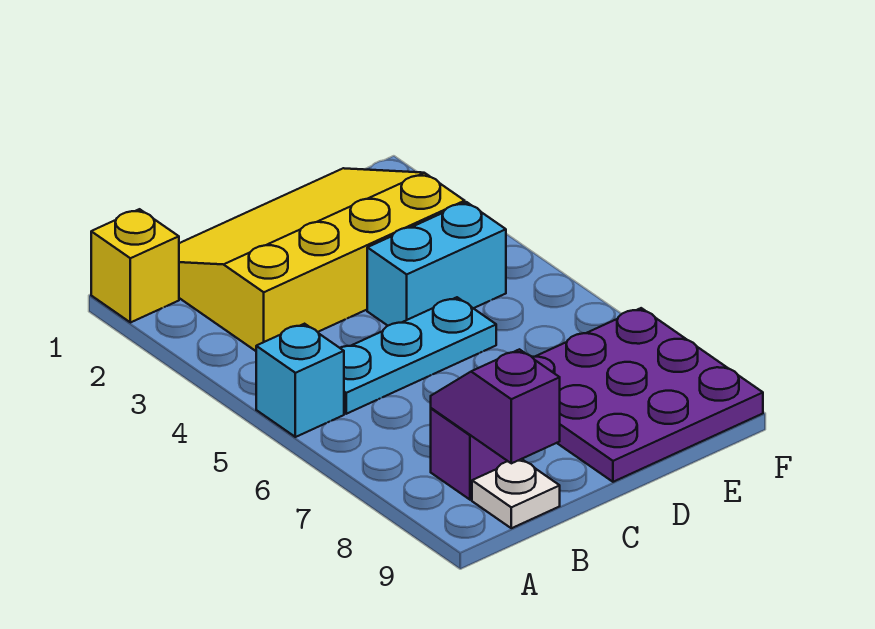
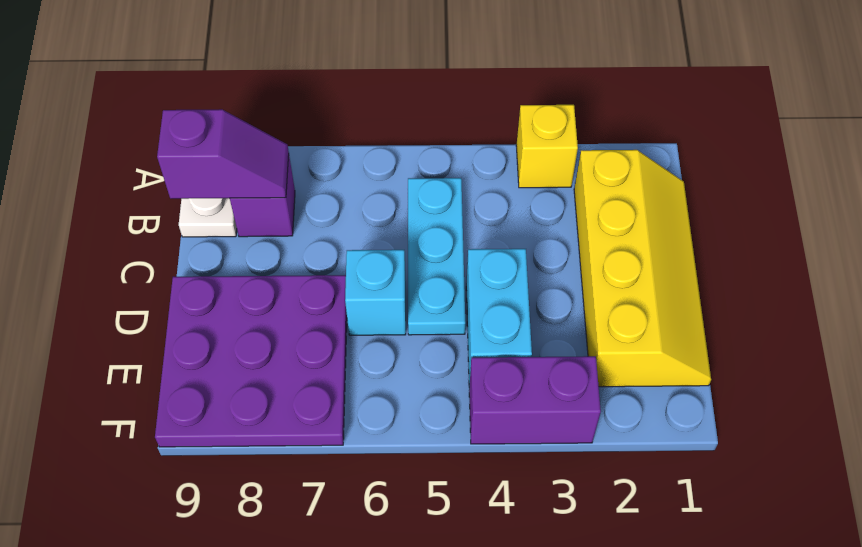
yellow brick A1 level 1 -> yellow brick A3 level 1
cyan brick A5 level 1 -> cyan brick D6 level 1
yellow slope B1:E3 level 1 top 3 -> yellow slope B1:E2 level 1 top 2
none -> purple brick F3:F4 level 1

